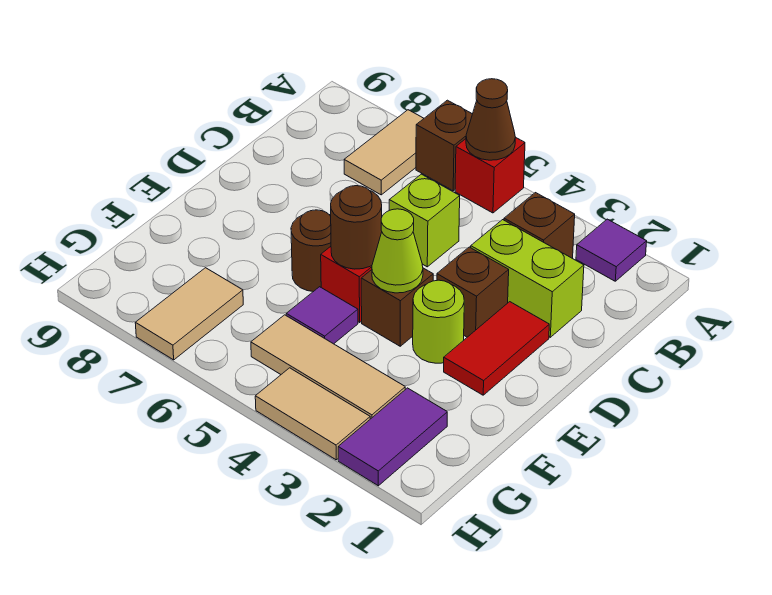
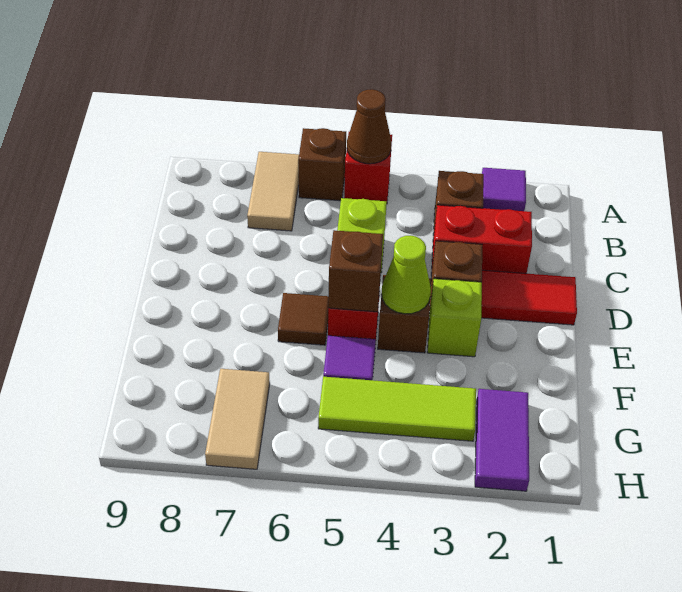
lime brick C2:C3 level 1 -> red brick C2:C3 level 1
red tile D2:E2 level 1 -> red tile D1:D2 level 1
lime round brick E3 level 1 -> lime brick E3 level 1
brown round brick E5 level 2 -> brown brick E5 level 2
brown round brick E6 level 1 -> brown tile E6 level 1
tan tile G3:G5 level 1 -> lime tile G3:G5 level 1
tan tile H3:H4 level 1 -> none

